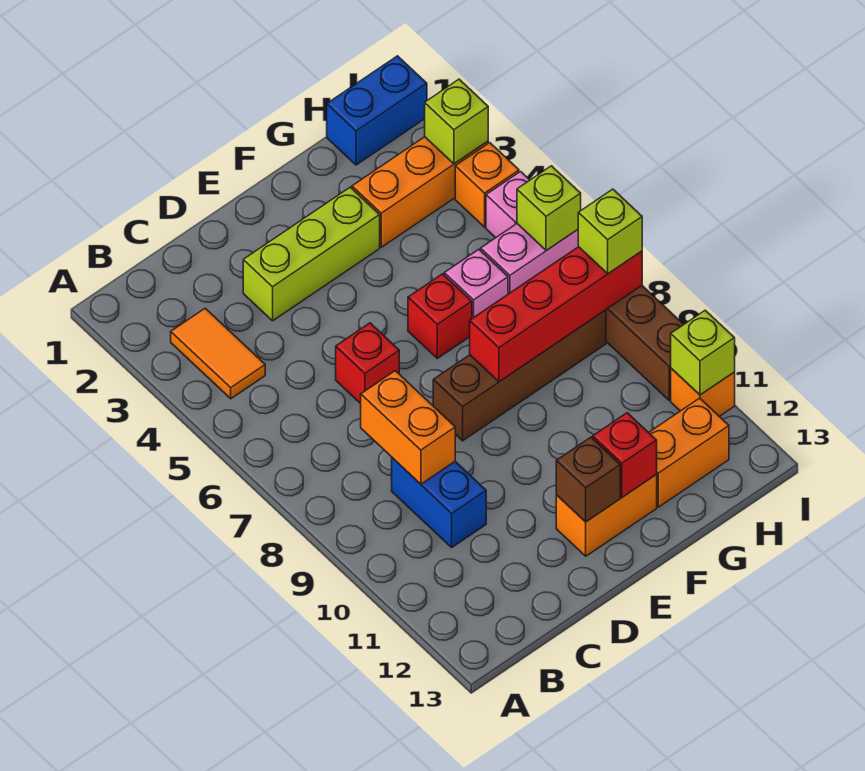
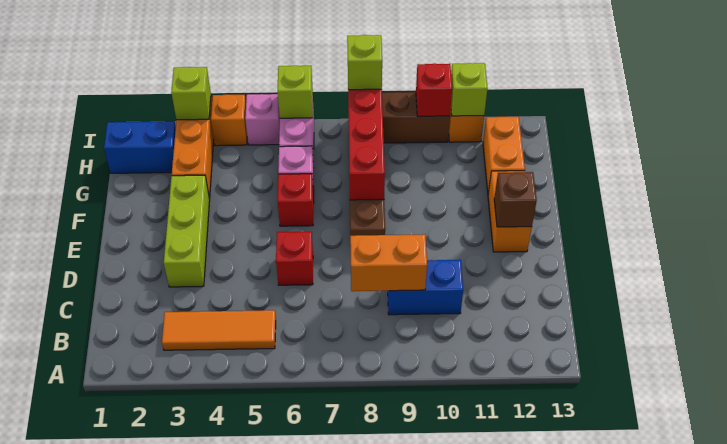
orange tile B3:B4 level 1 -> orange tile B3:B5 level 1
red brick F12 level 2 -> red brick I10 level 2
blue brick H1:I1 level 1 -> blue brick H1:H2 level 1

